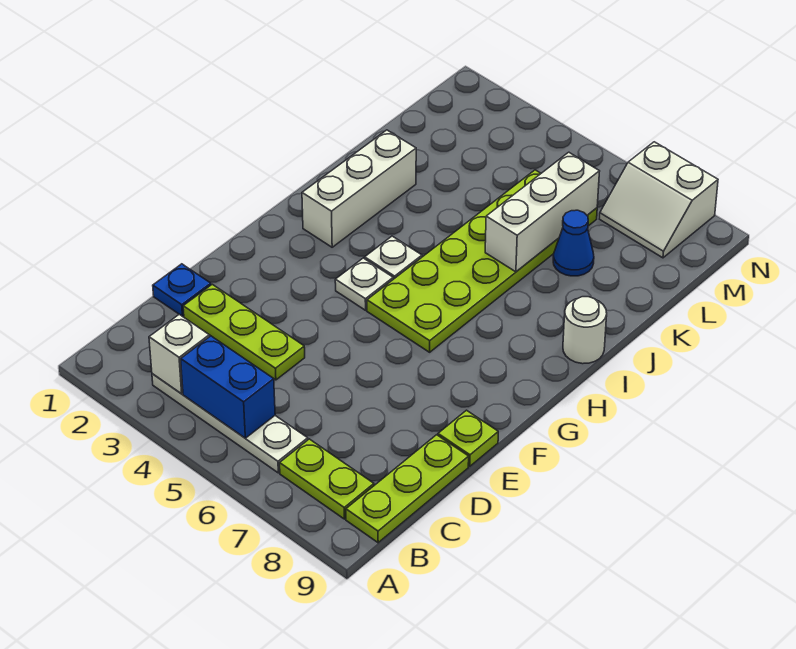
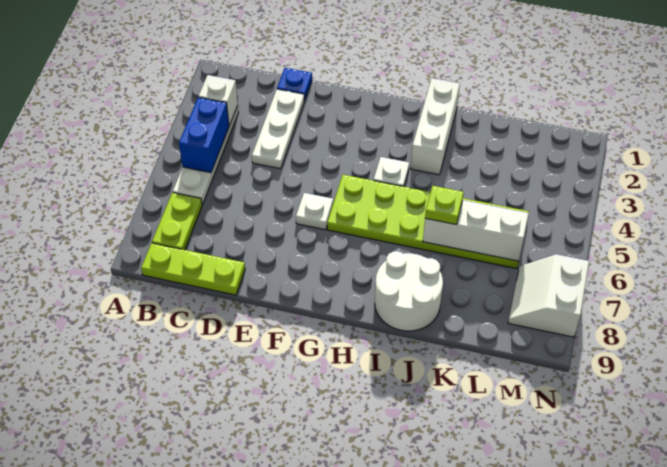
lime plate D2:D4 level 1 -> white plate D2:D4 level 1
lime plate E9 level 1 -> lime plate J6 level 3
white plate G4 level 1 -> white plate F6 level 1
white brick H2:J2 level 1 -> white brick I1:I3 level 1
white round brick I9 level 1 -> white round brick I8:J9 level 1
blue cone K7 level 1 -> none

